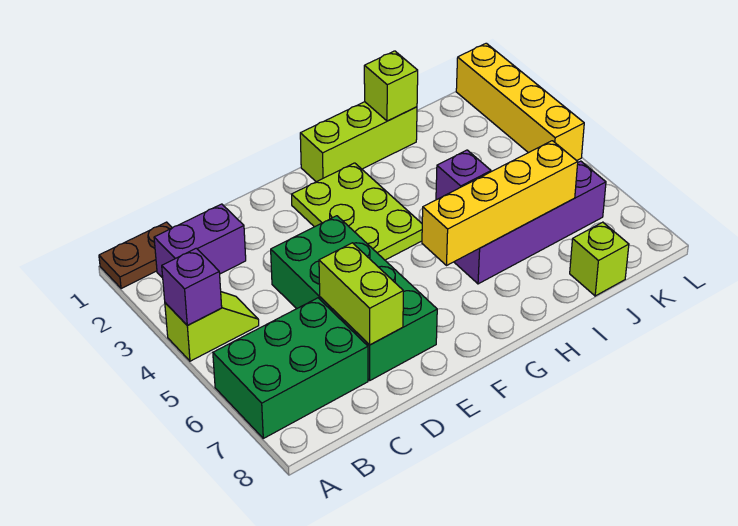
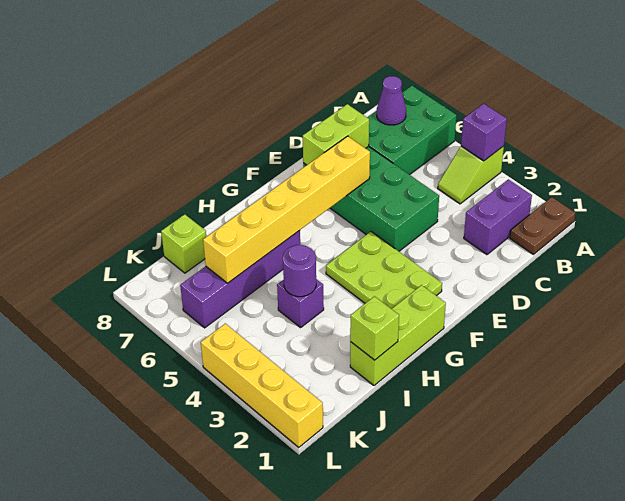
none -> purple cone B7 level 2
lime brick D6:D7 level 2 -> lime brick D7:E7 level 2
yellow brick G6:J6 level 2 -> yellow brick E6:J6 level 2
none -> purple round brick I4 level 2

